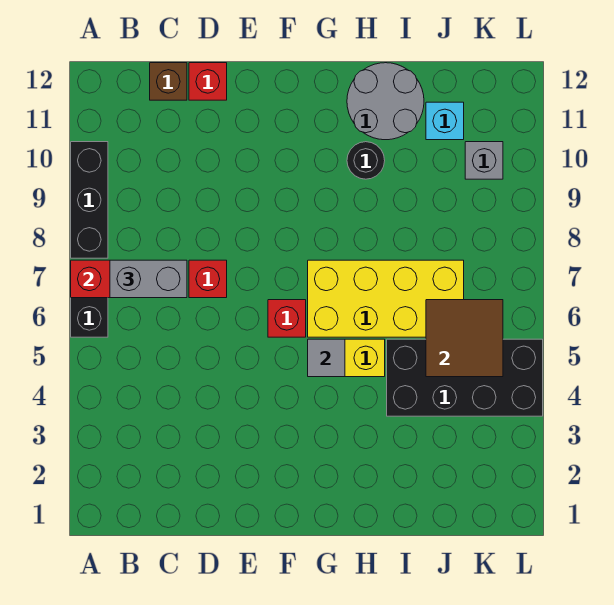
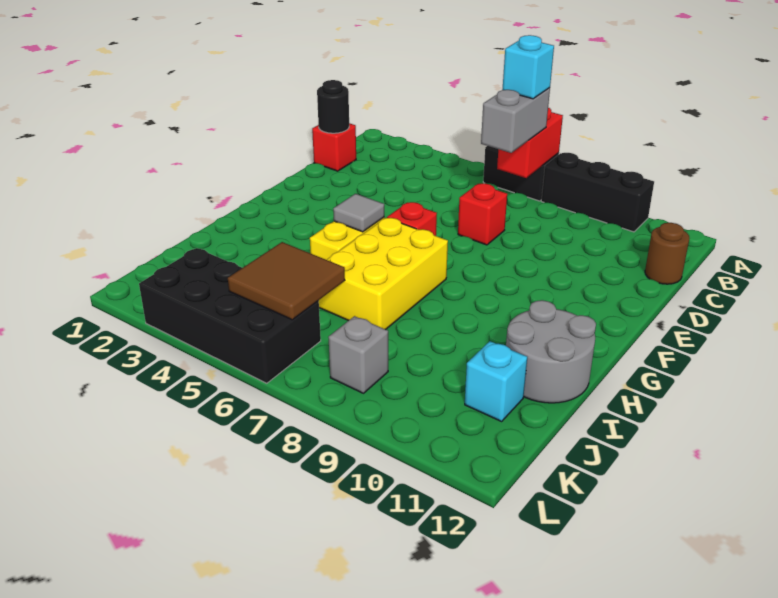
none -> cyan brick B7 level 4
brown brick C12 level 1 -> brown round brick C12 level 1
red brick D12 level 1 -> red brick C1 level 1
yellow brick G6:J7 level 1 -> yellow brick G6:I7 level 1
black round brick H10 level 1 -> black round brick C1 level 2
black brick I4:L5 level 1 -> black brick K3:L6 level 1
grey brick K10 level 1 -> grey brick K8 level 1

